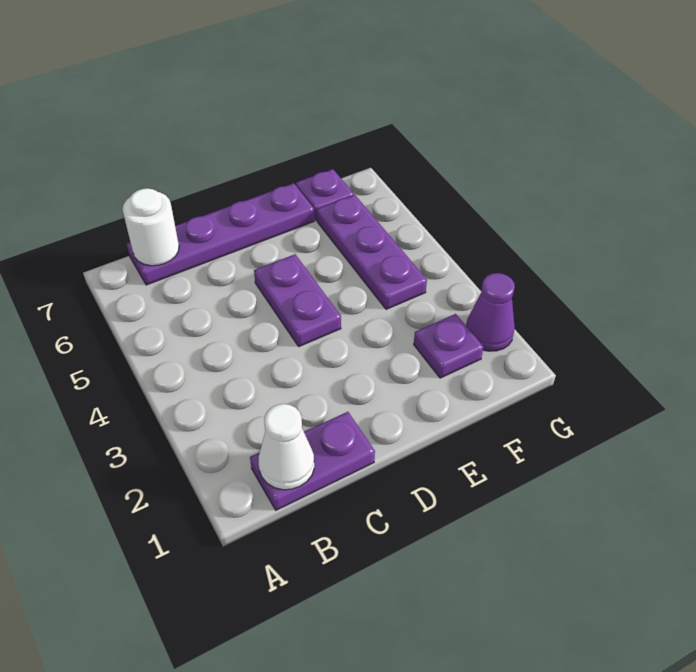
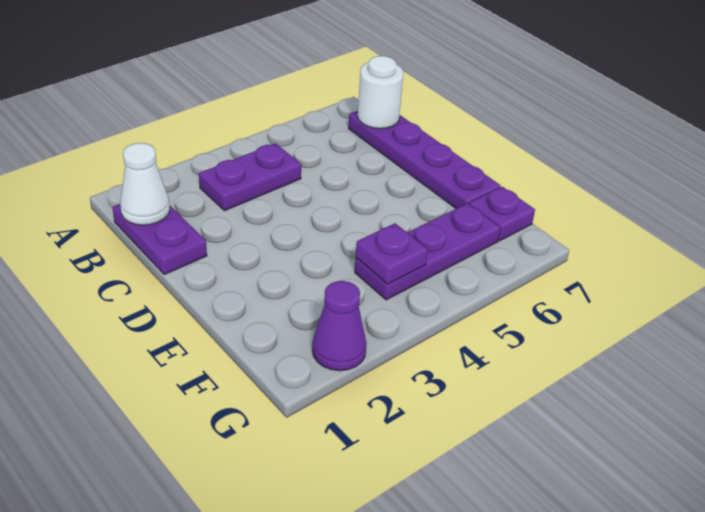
purple plate D4:D5 level 1 -> purple plate B3:B4 level 1
purple plate F2 level 1 -> purple plate F4 level 2

